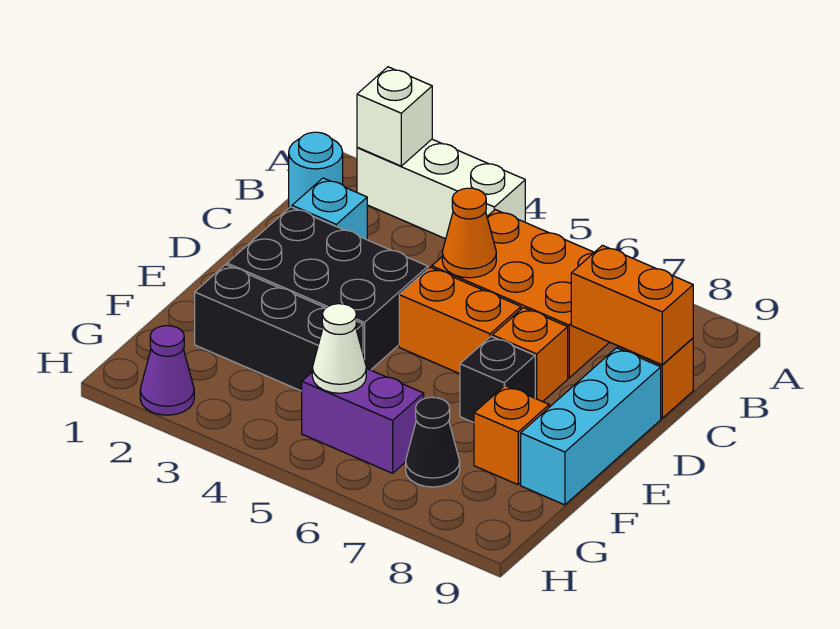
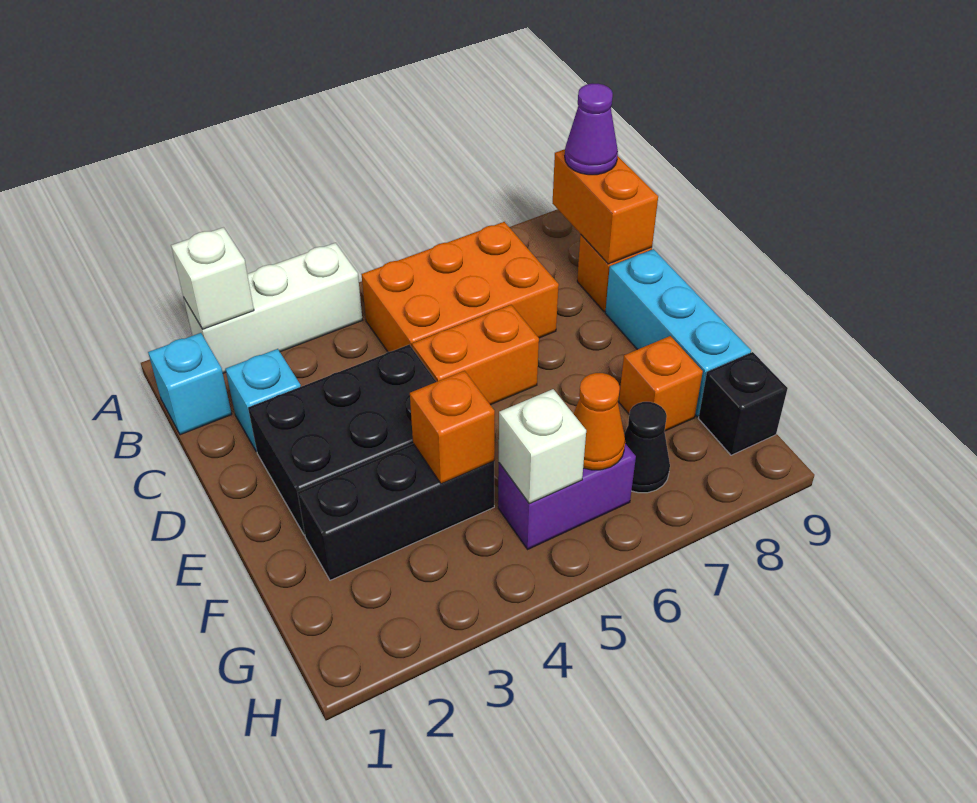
cyan round brick B1 level 1 -> cyan brick B1 level 1
orange cone C5 level 2 -> orange cone G6 level 2
orange brick C8:C9 level 2 -> orange brick B9:C9 level 2
orange brick D7 level 1 -> orange brick F4 level 2
black brick E7 level 1 -> black brick G9 level 1
white cone G5 level 2 -> white brick G5 level 2
purple cone H2 level 1 -> purple cone B9 level 3

